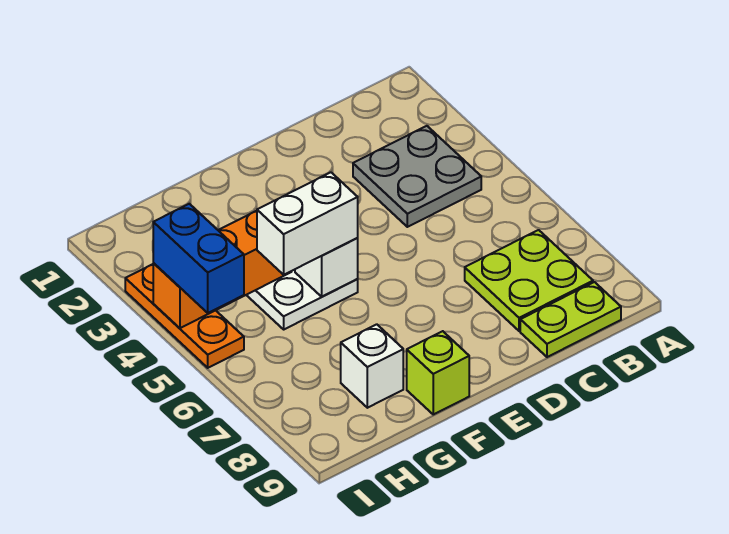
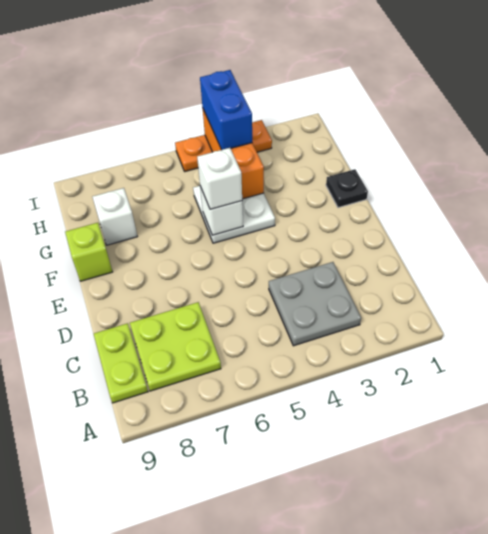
none -> black plate F1 level 1
white brick F5:G5 level 3 -> white brick F5 level 3
blue brick I4:I5 level 3 -> blue brick H4:I4 level 3

